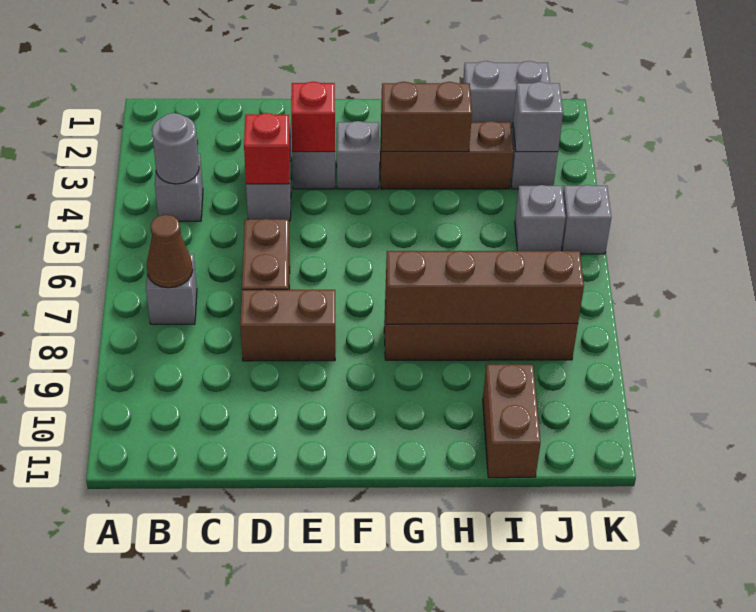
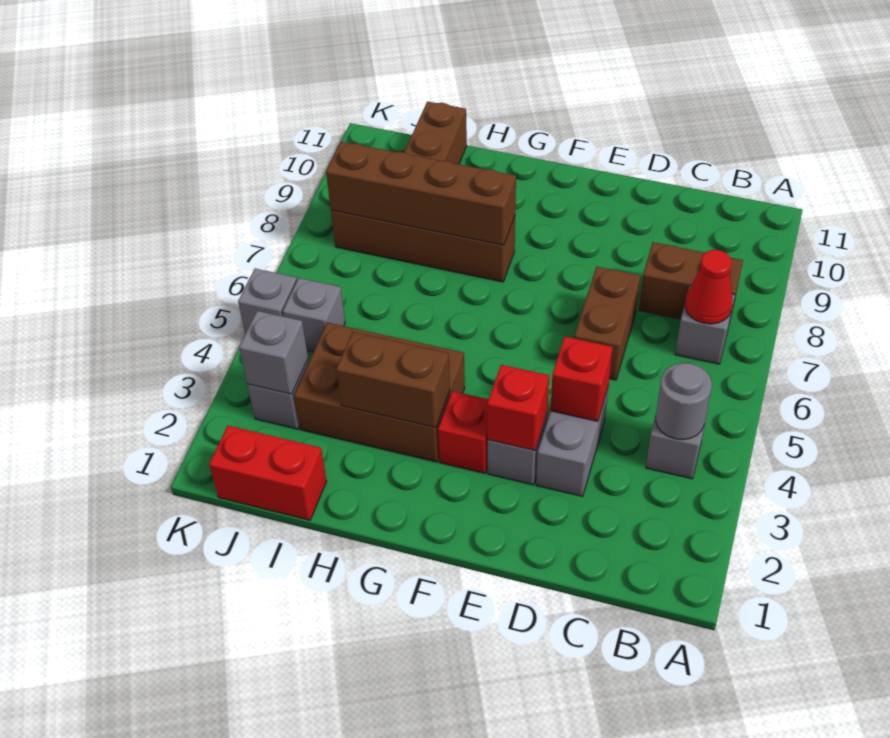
brown cone B7 level 2 -> red cone B7 level 2
brown brick D8:E8 level 1 -> brown brick B8:C8 level 1
grey brick F3 level 1 -> red brick F3 level 1
brown brick G3:I3 level 1 -> brown brick G3:I4 level 1
grey brick I1:J1 level 1 -> red brick I1:J1 level 1

